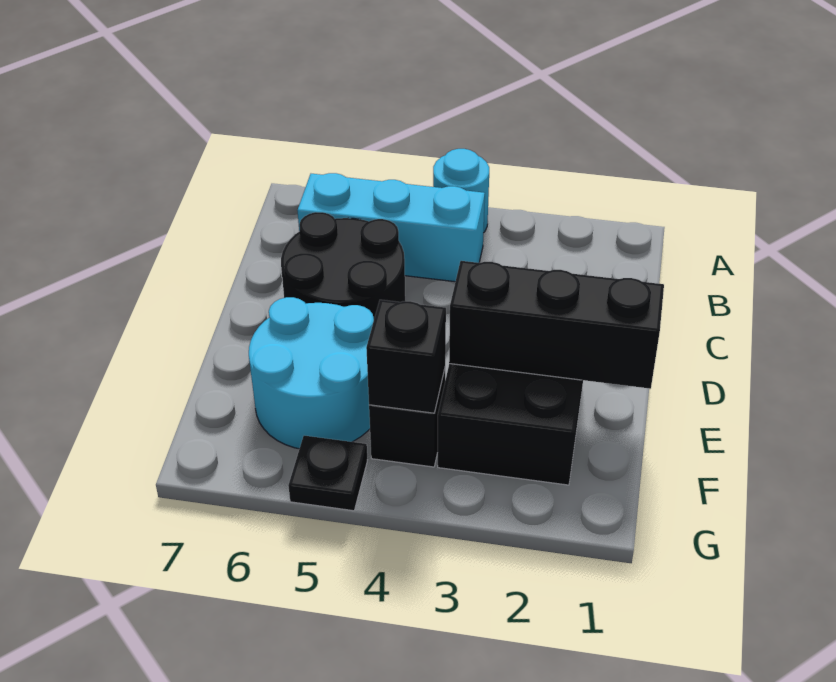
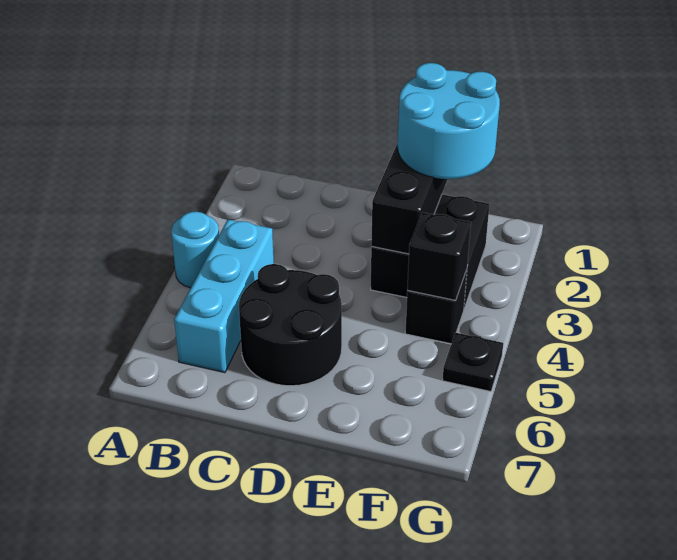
cyan round brick E5:F6 level 1 -> cyan round brick E1:F2 level 3

